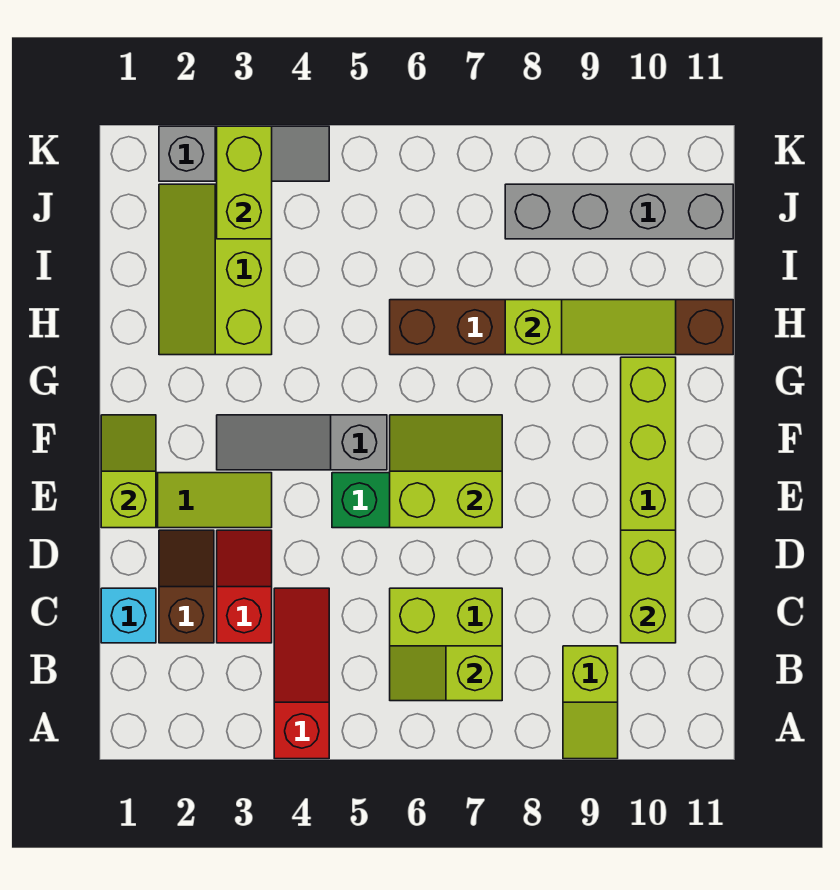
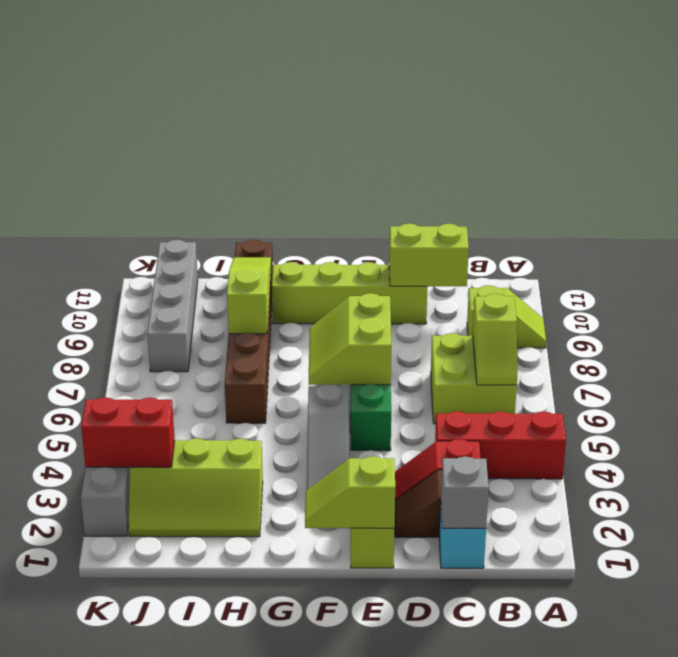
red slope A4:C4 level 1 top A -> red brick A4:C4 level 1
none -> grey brick C1 level 2
lime brick J3:K3 level 2 -> red brick J3:K3 level 2

